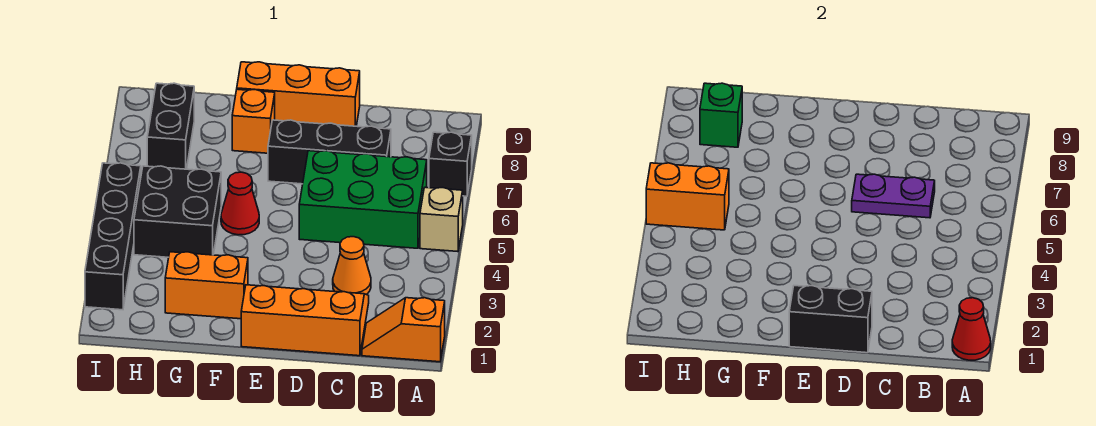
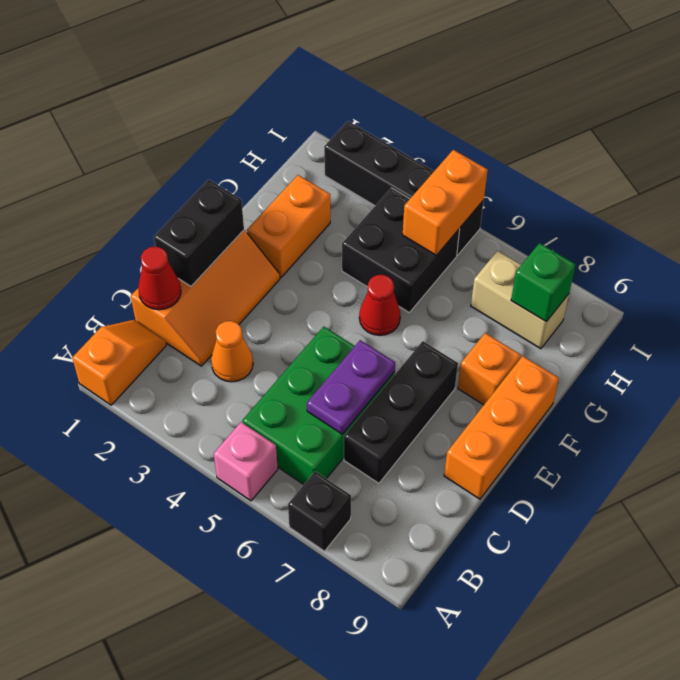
red cone A1 level 2 -> red cone C1 level 2
tan brick A5 level 1 -> pink brick A5 level 1
black brick H7:H8 level 1 -> tan brick H7:H8 level 1

